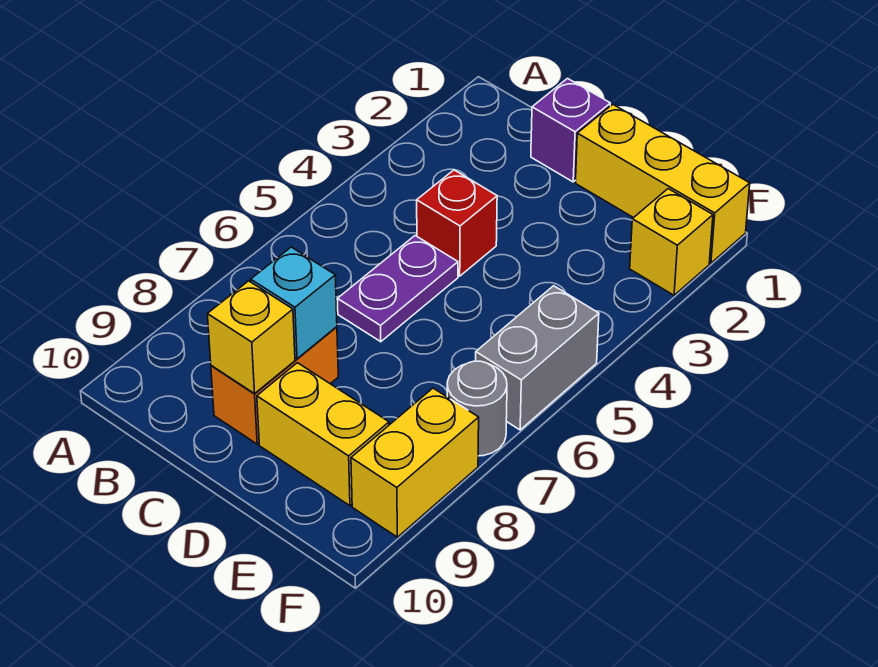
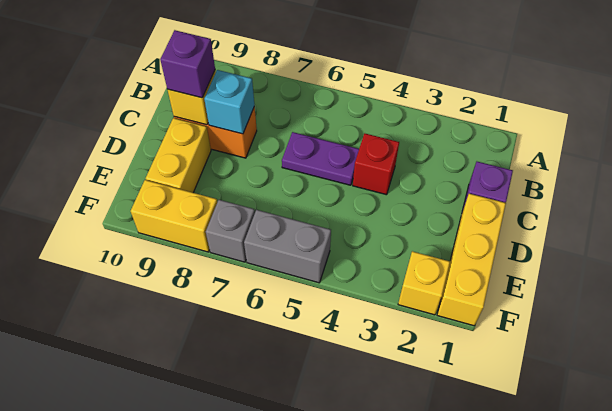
none -> purple brick C9 level 3
grey round brick F7 level 1 -> grey brick F7 level 1

